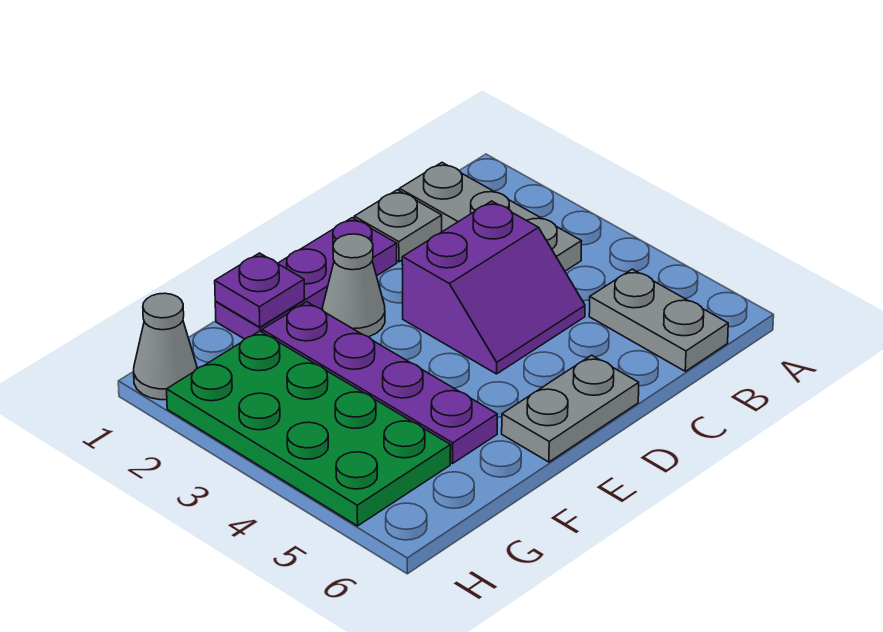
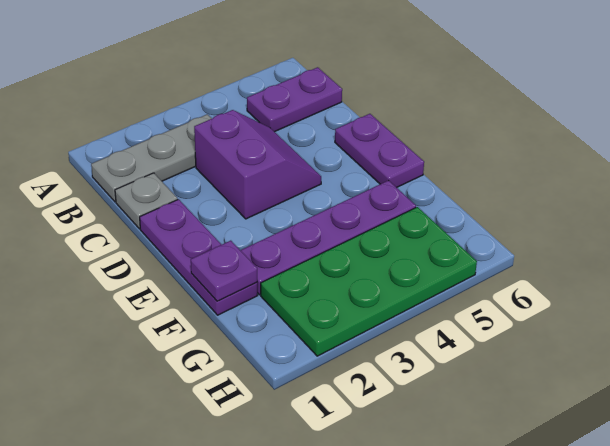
grey plate B5:B6 level 1 -> purple plate B5:B6 level 1
grey plate D6:E6 level 1 -> purple plate D6:E6 level 1
grey cone E2 level 1 -> none
grey cone H1 level 1 -> none

